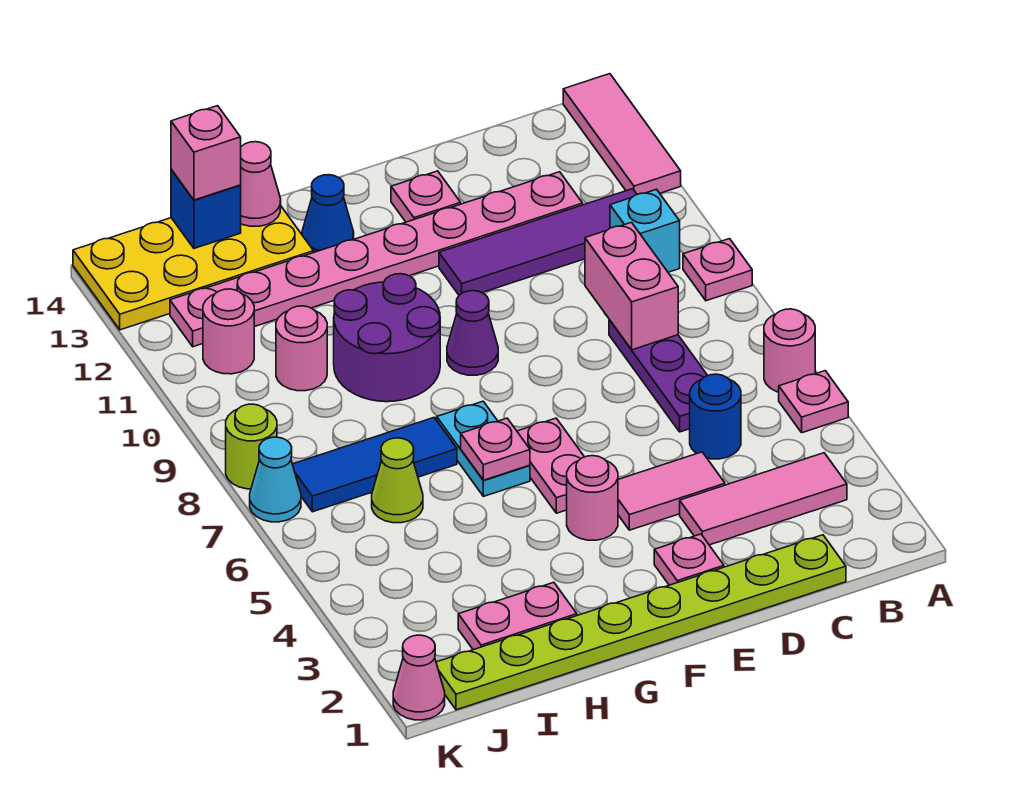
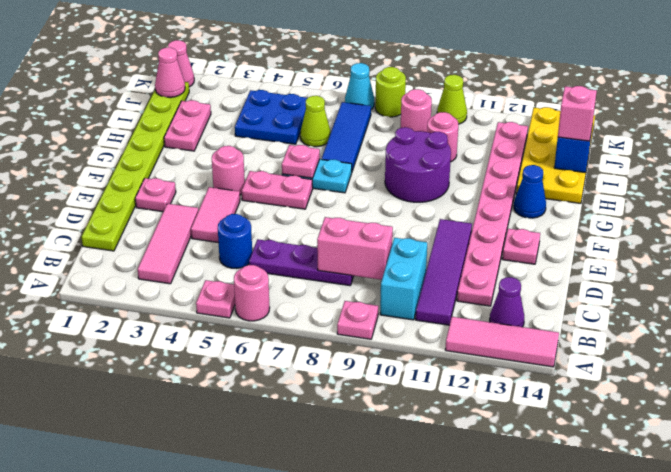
cyan brick B10 level 1 -> cyan brick B10:C10 level 1
purple cone F9 level 1 -> purple cone B13 level 1
pink cone H14 level 2 -> pink cone J1 level 2
none -> blue plate I4:J5 level 1
pink round brick J11 level 1 -> pink round brick J9 level 1
none -> lime cone K10 level 1

